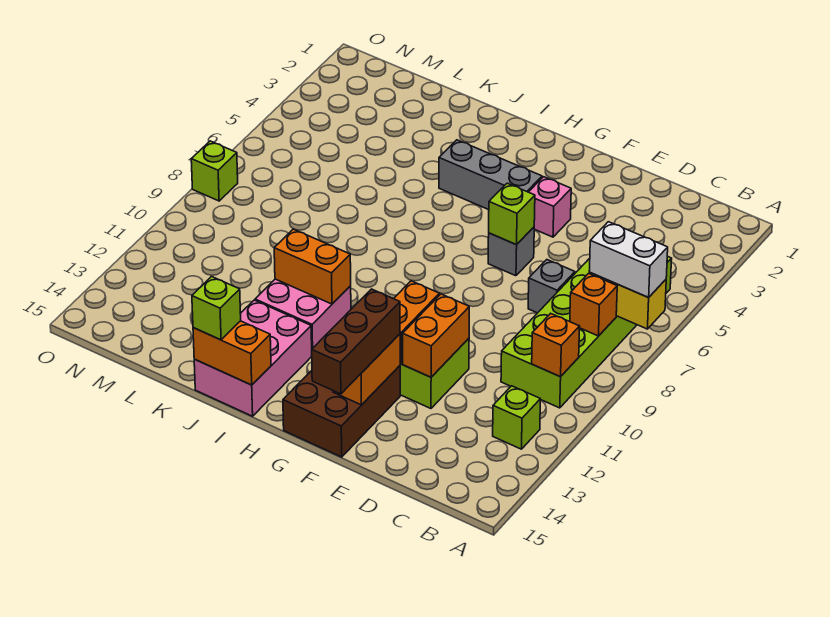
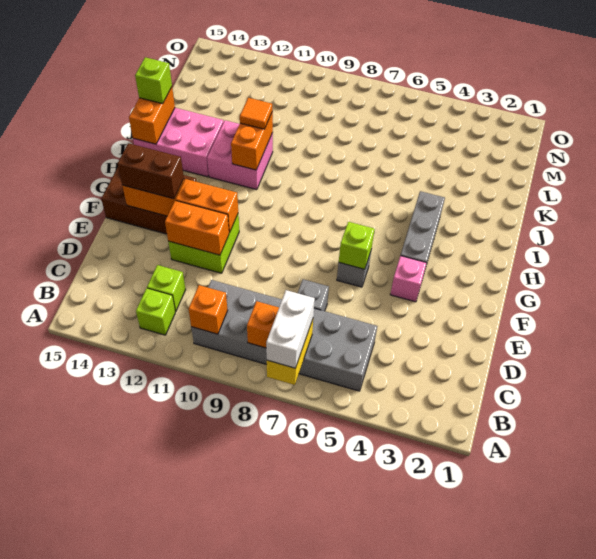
lime brick B5:C10 level 1 -> grey brick B5:C10 level 1
brown brick F13:F15 level 3 -> brown brick F13:F14 level 3
none -> orange tile J11 level 3
lime brick O8 level 1 -> lime brick C12 level 1

